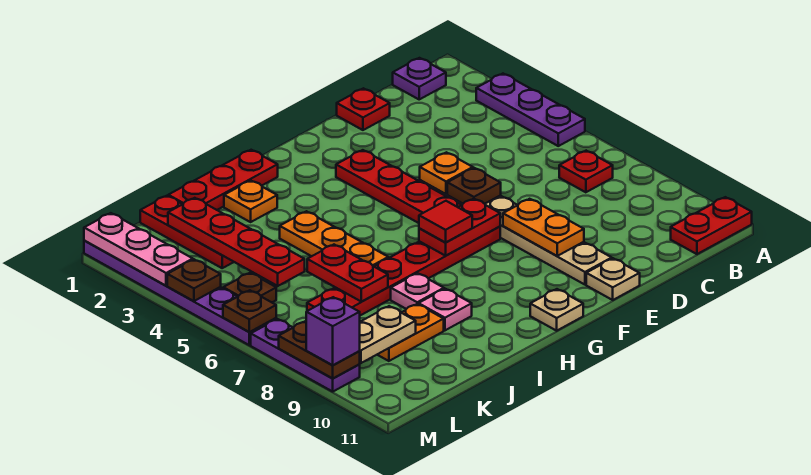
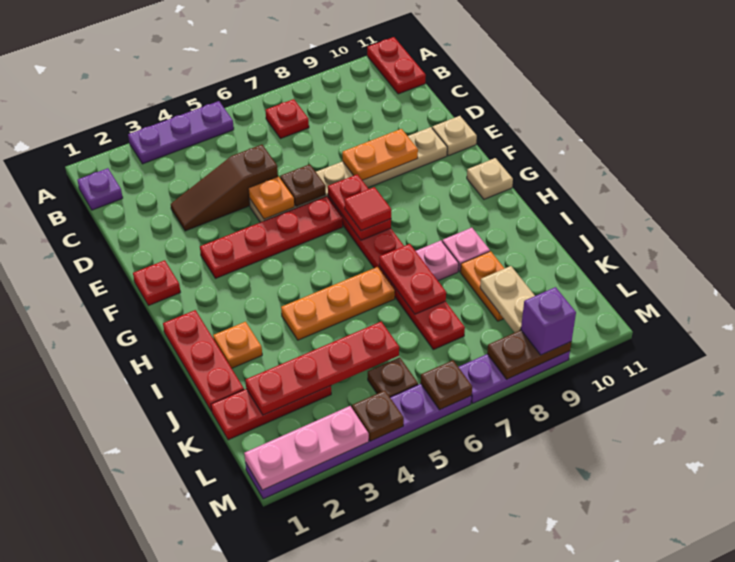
red plate D1 level 1 -> red plate F1 level 1
none -> brown slope D3:D5 level 1 top 5
red plate J6:J7 level 2 -> red plate I7:J7 level 2

